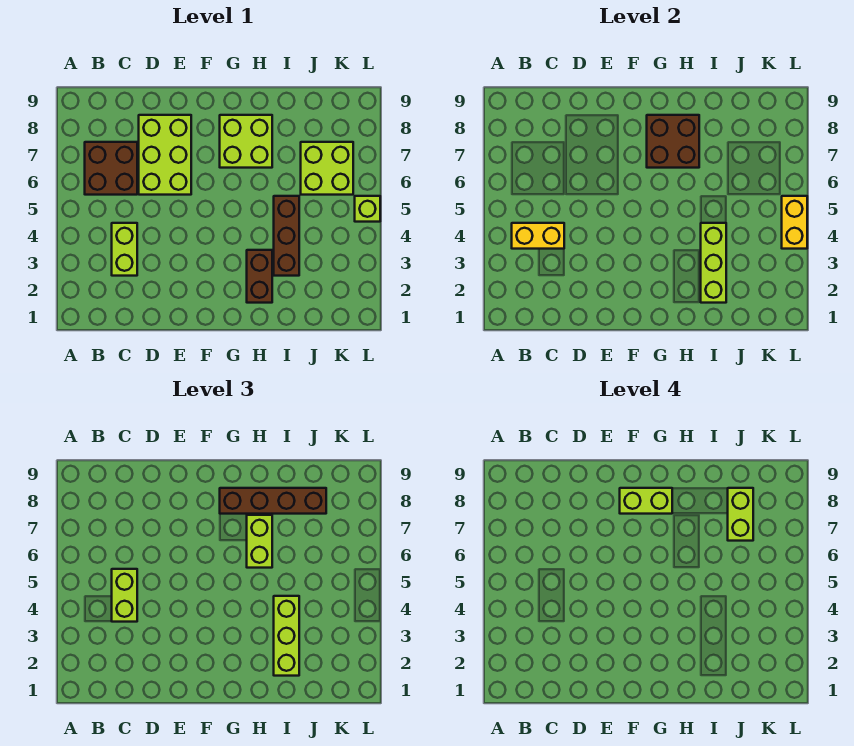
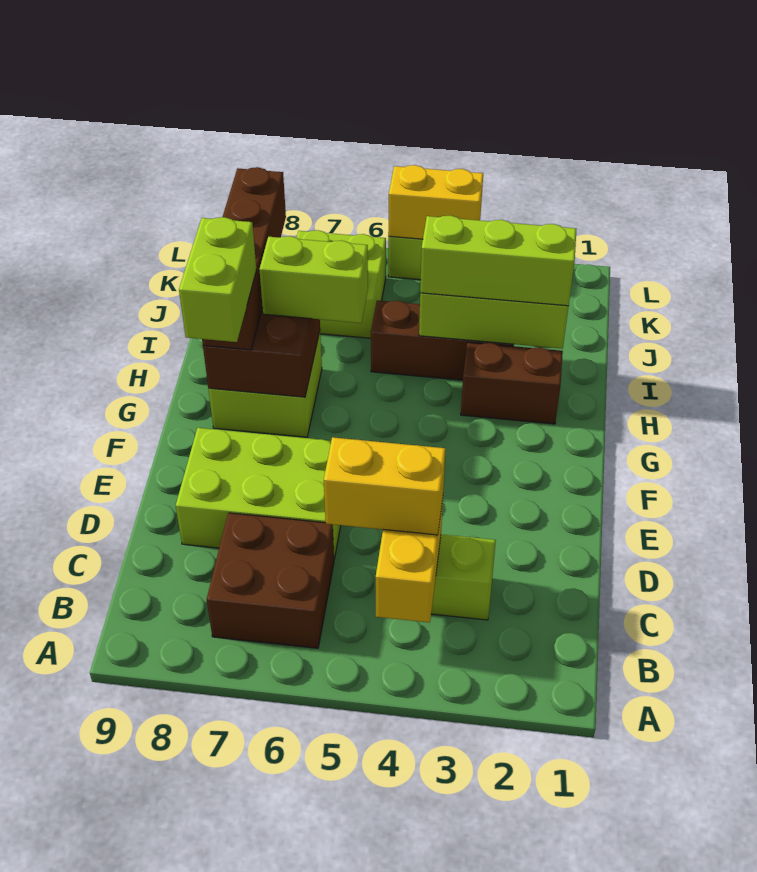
lime brick C4:C5 level 3 -> yellow brick C4:C5 level 3
lime brick J7:J8 level 4 -> none

